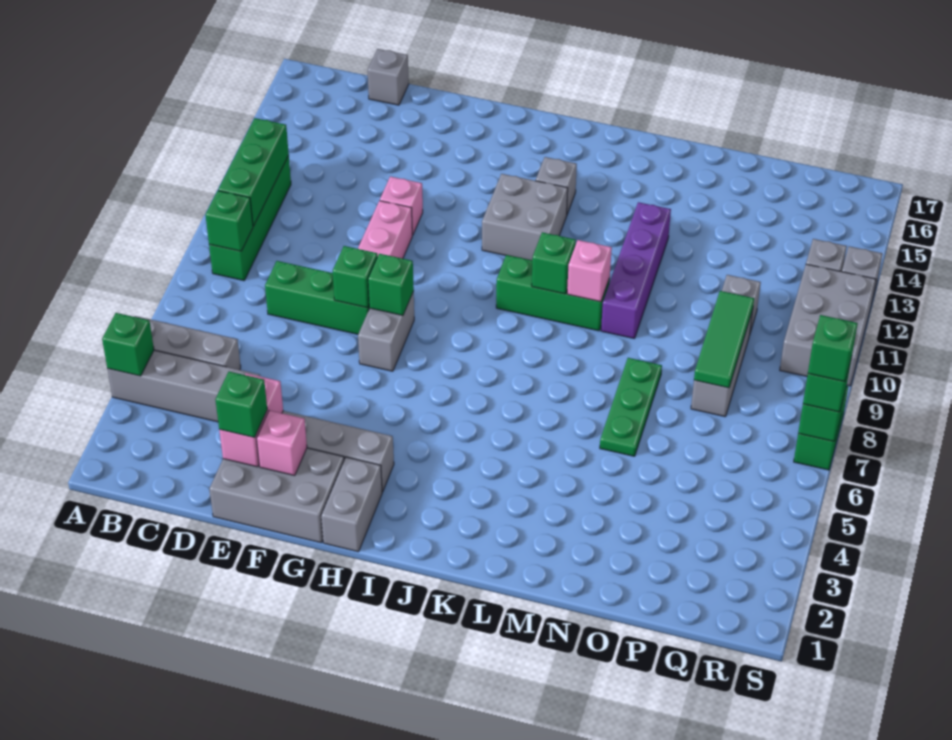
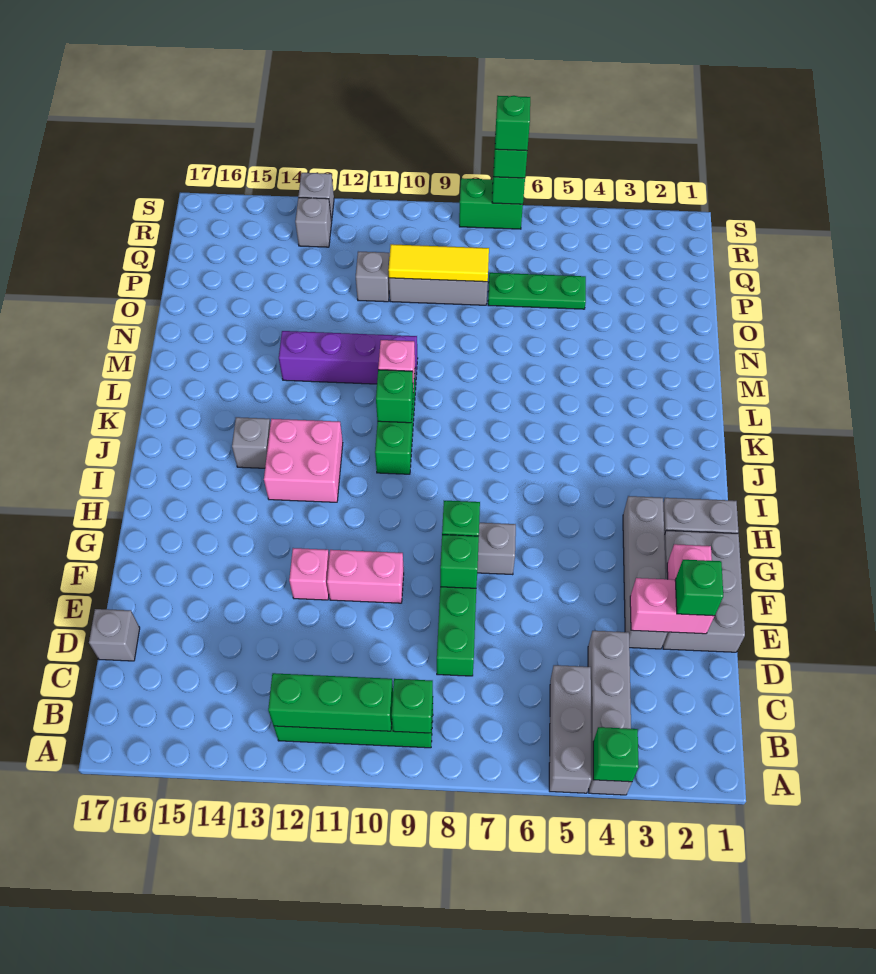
grey brick I12:J13 level 1 -> pink brick I12:J13 level 1
green plate N6:N8 level 1 -> green plate P5:P7 level 1
green tile P8:P10 level 2 -> yellow tile P8:P10 level 2
grey brick R10:S12 level 1 -> none

